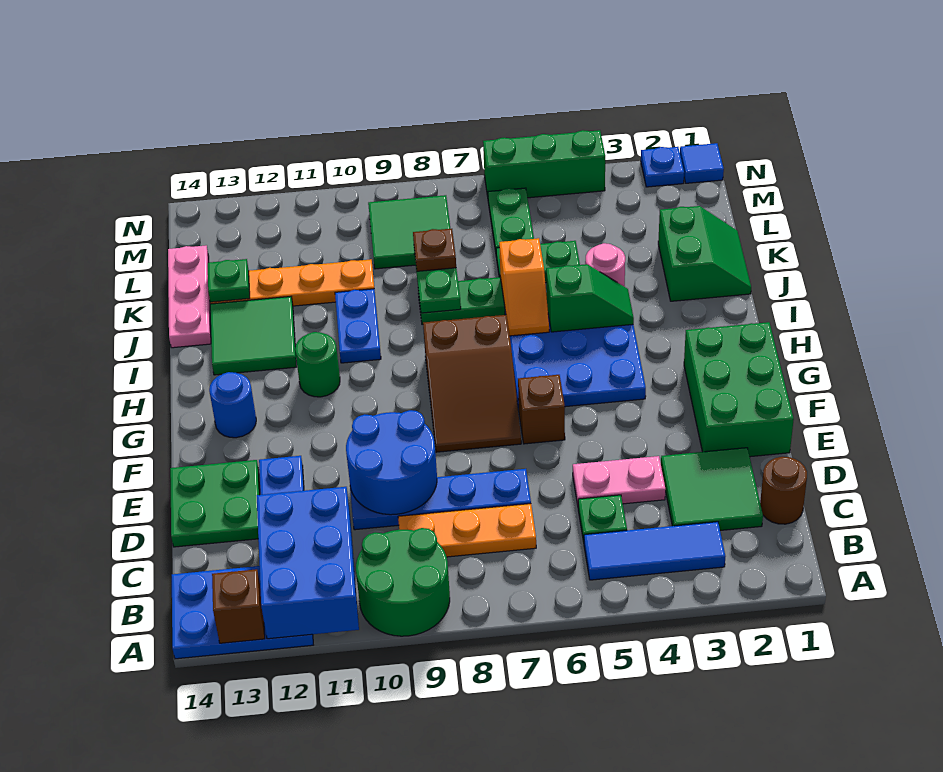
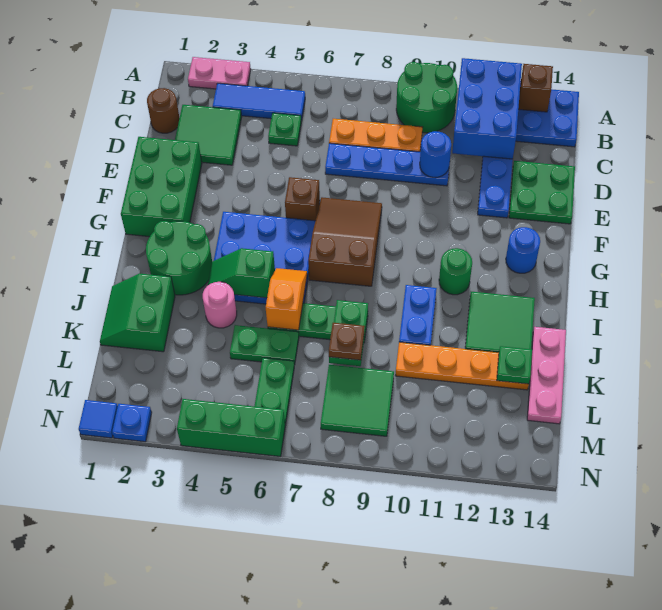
pink plate D4:D5 level 1 -> pink plate A2:A3 level 1
blue round brick D9:E10 level 2 -> blue round brick D10 level 2
none -> green round brick H2:I3 level 1

